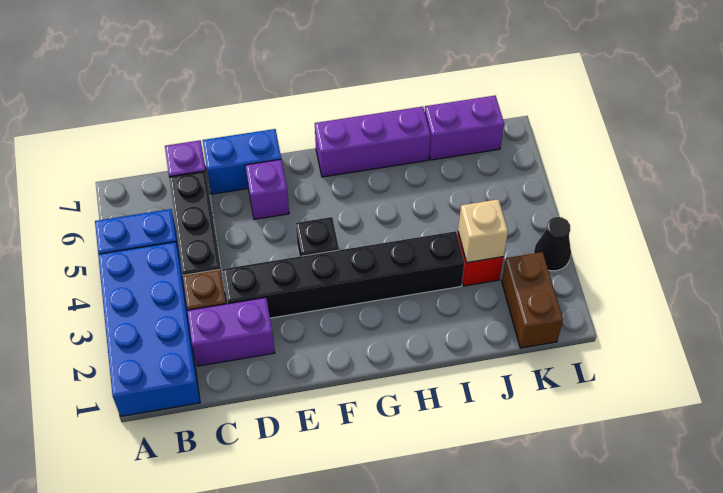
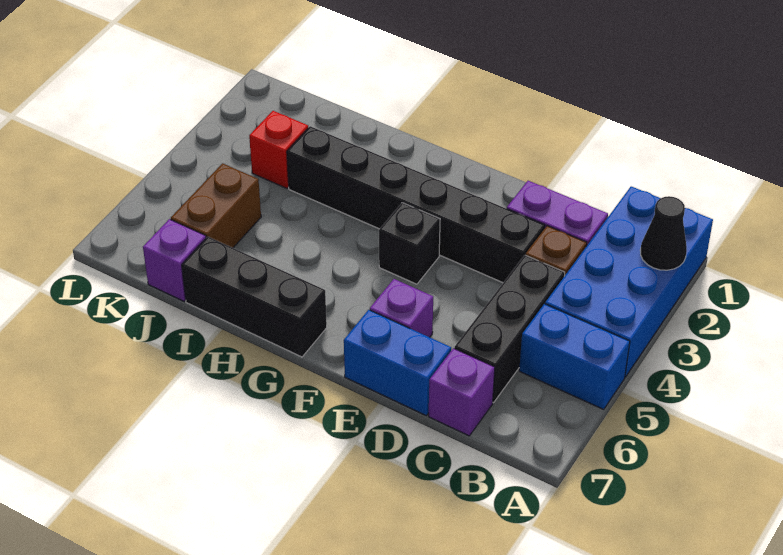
purple brick G7:I7 level 1 -> black brick G7:I7 level 1
tan brick J3 level 2 -> none
purple brick J7:K7 level 1 -> purple brick J7 level 1
brown brick K1:K2 level 1 -> brown brick J5:J6 level 1
black cone L3 level 1 -> black cone A2 level 2

